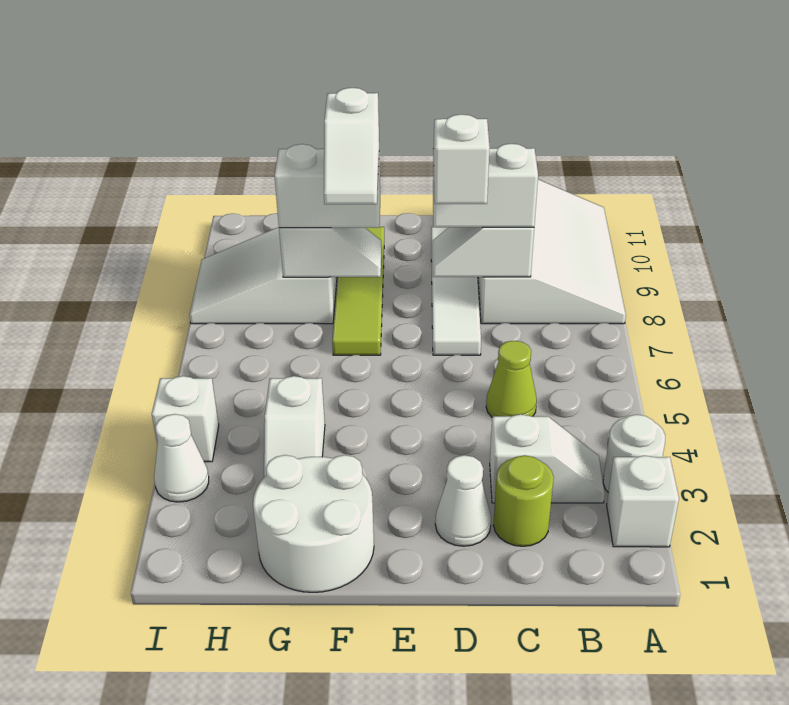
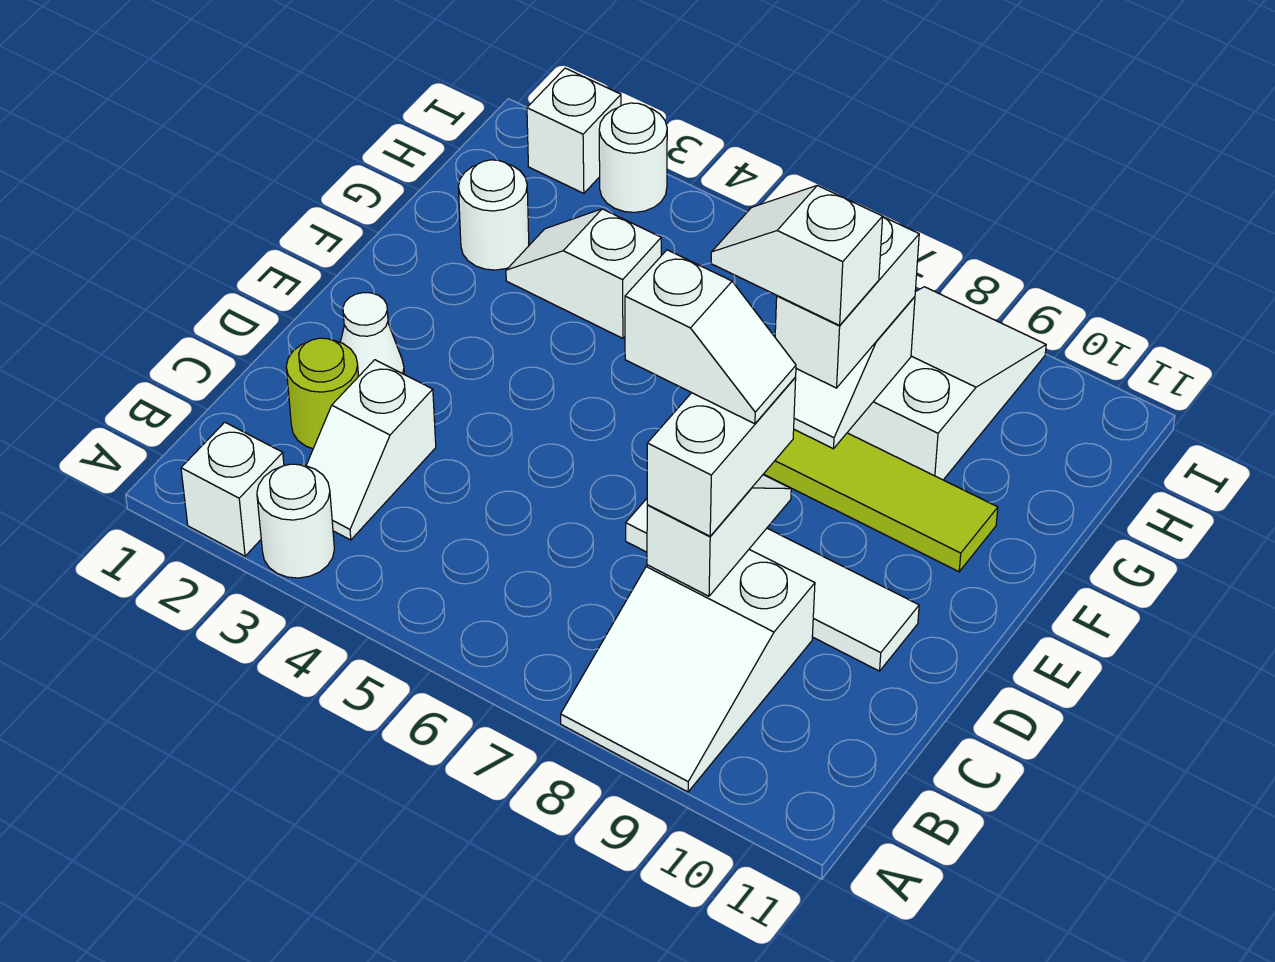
white slope A8:C11 level 1 top C -> white slope A8:C9 level 1 top C
lime cone C5 level 1 -> none
white round brick F1:G2 level 1 -> white round brick G2 level 1
white cone I3 level 1 -> white round brick I3 level 1
white brick I4 level 1 -> white brick I2 level 1

